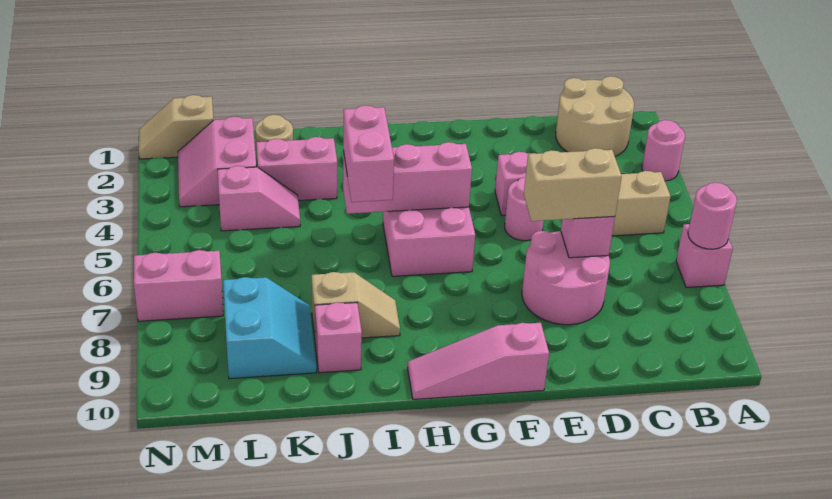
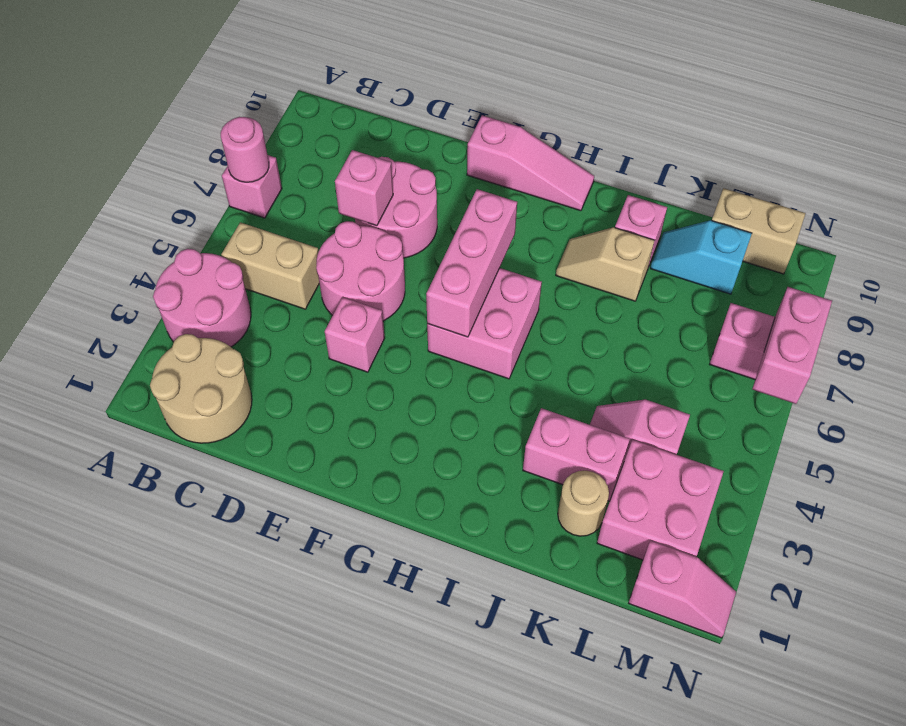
pink round brick A3 level 1 -> pink round brick A3:B4 level 1
tan brick D7:E7 level 3 -> tan brick L10:M10 level 1
pink round brick E5 level 1 -> pink round brick D5:E6 level 1
pink brick G5:I5 level 2 -> pink brick G5:G7 level 2
pink brick I5:I6 level 3 -> pink brick N6:N7 level 2
cyan slope K8:L9 level 1 top L -> cyan slope K9:L9 level 1 top L
pink slope L2:M3 level 1 top L -> pink brick L2:M3 level 1
tan slope M1:N1 level 1 top M -> pink slope M1:N1 level 1 top M

